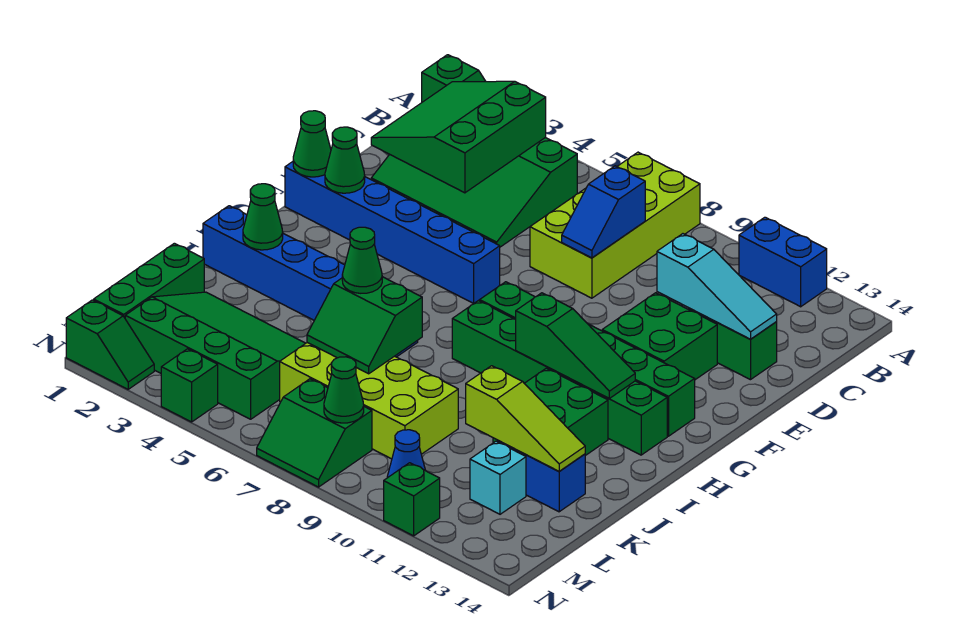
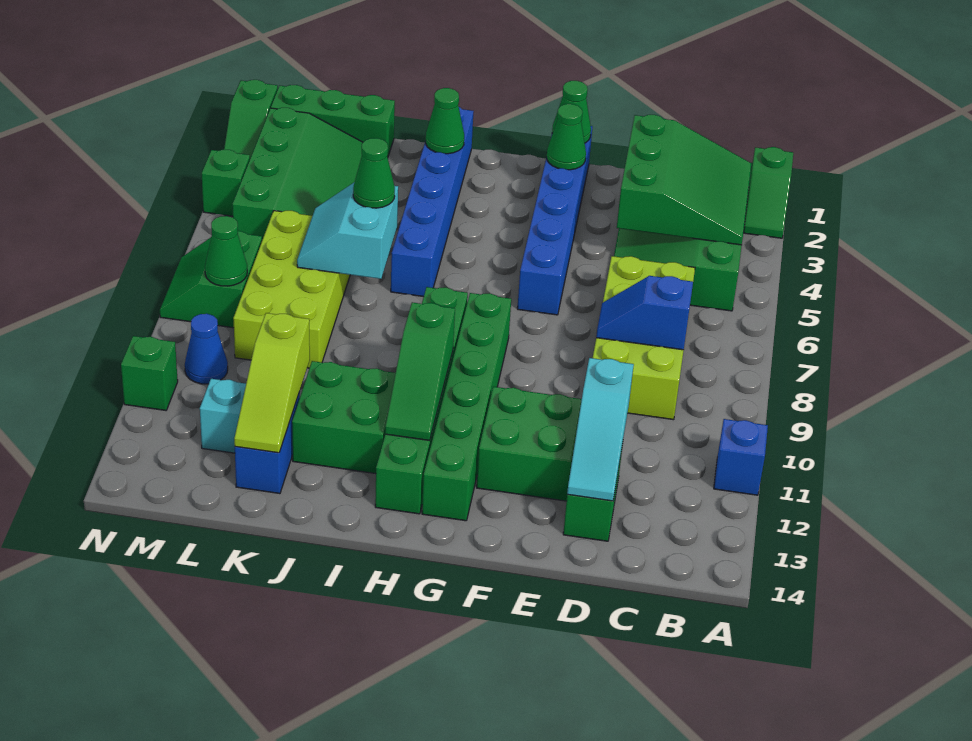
lime brick A7:D8 level 1 -> lime brick C6:D9 level 1
blue brick A11:A12 level 1 -> blue brick A11 level 1
green slope B2:D4 level 2 top 4 -> green slope B2:D4 level 2 top D
green slope J6:K7 level 2 top J -> cyan slope J6:K7 level 2 top J

